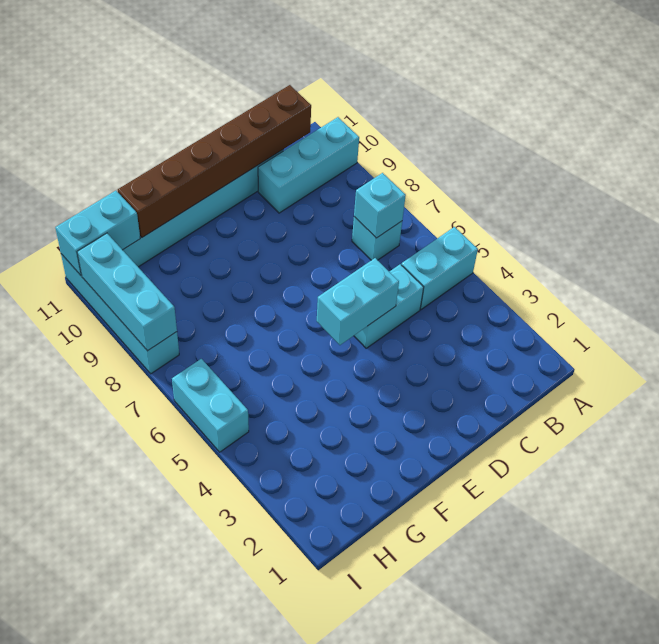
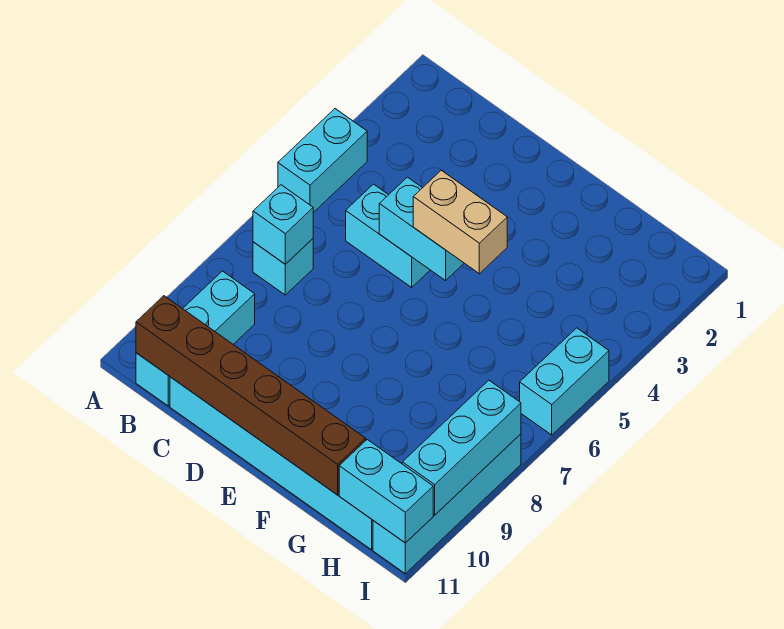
cyan brick A5:B5 level 1 -> cyan brick A4:A5 level 1
cyan brick A10:C10 level 1 -> cyan brick B9:B11 level 1
none -> tan brick E5:F5 level 3

